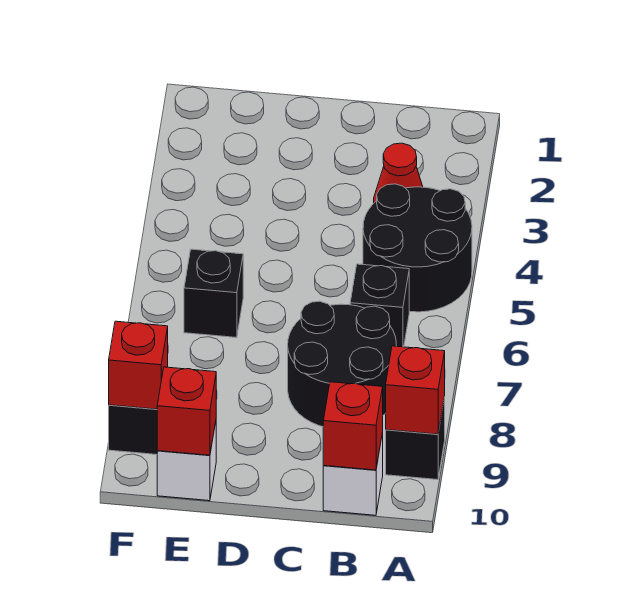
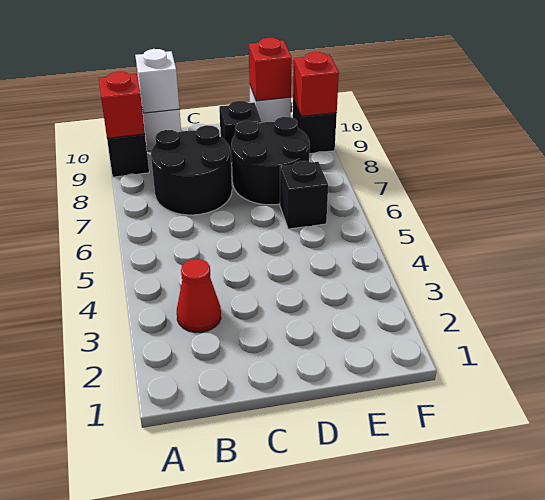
black round brick A4:B5 level 1 -> black round brick D7:E8 level 1
black brick B6 level 1 -> black brick D9 level 1
red brick B10 level 2 -> white brick B10 level 2

